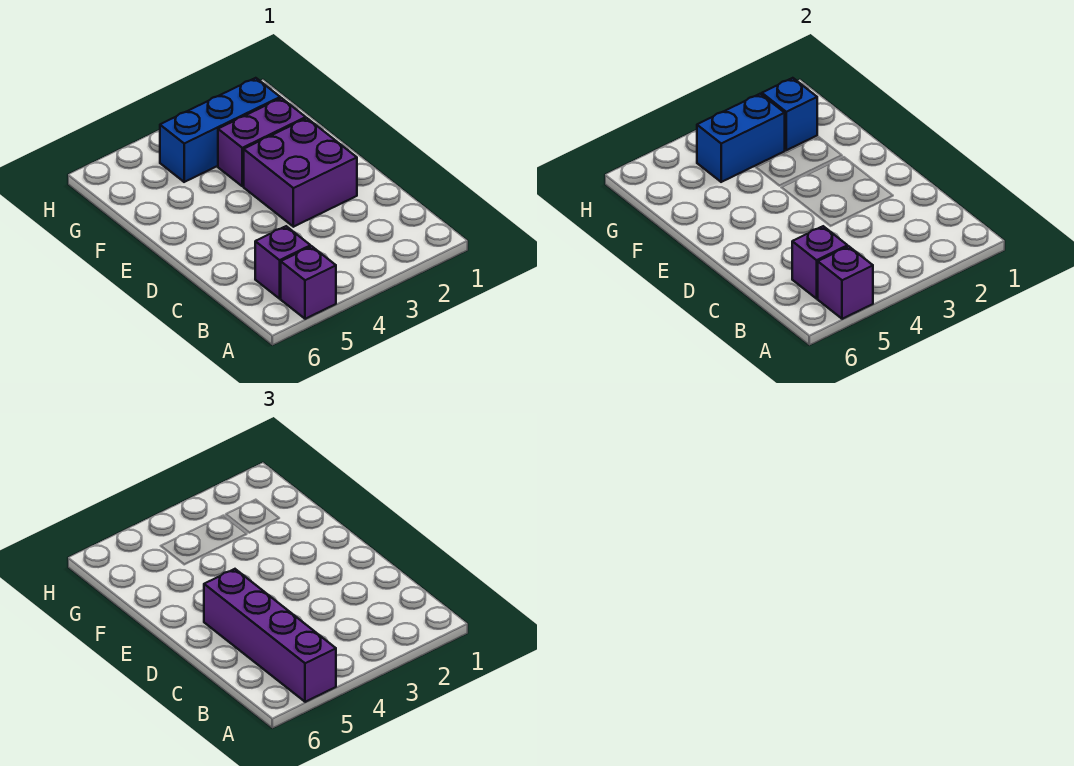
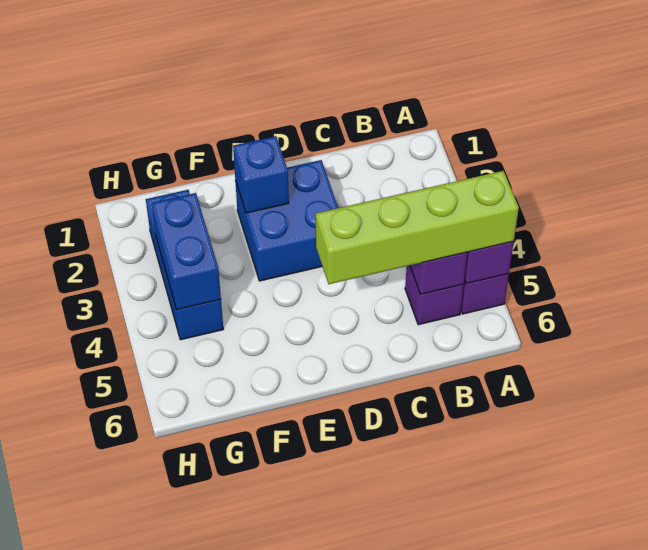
purple brick A5:D5 level 3 -> lime brick A5:D5 level 3
purple brick D2:E3 level 1 -> blue brick D2:E3 level 1
purple brick F2:F3 level 1 -> none
blue brick G2 level 2 -> blue brick E2 level 2

